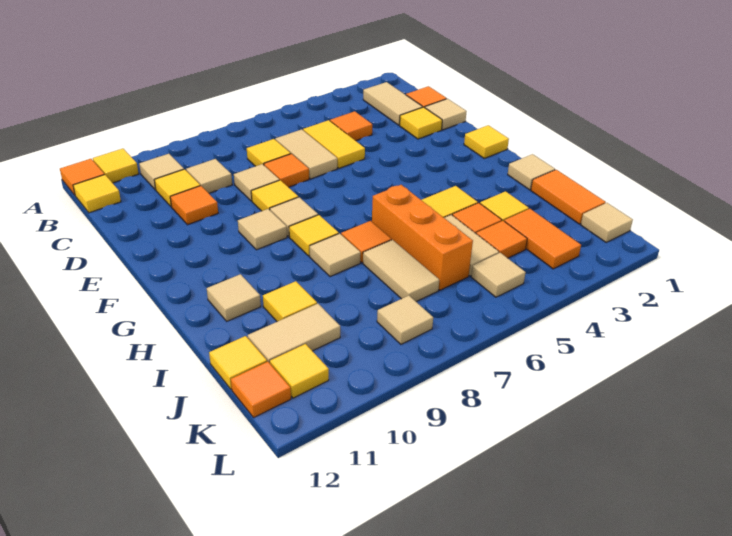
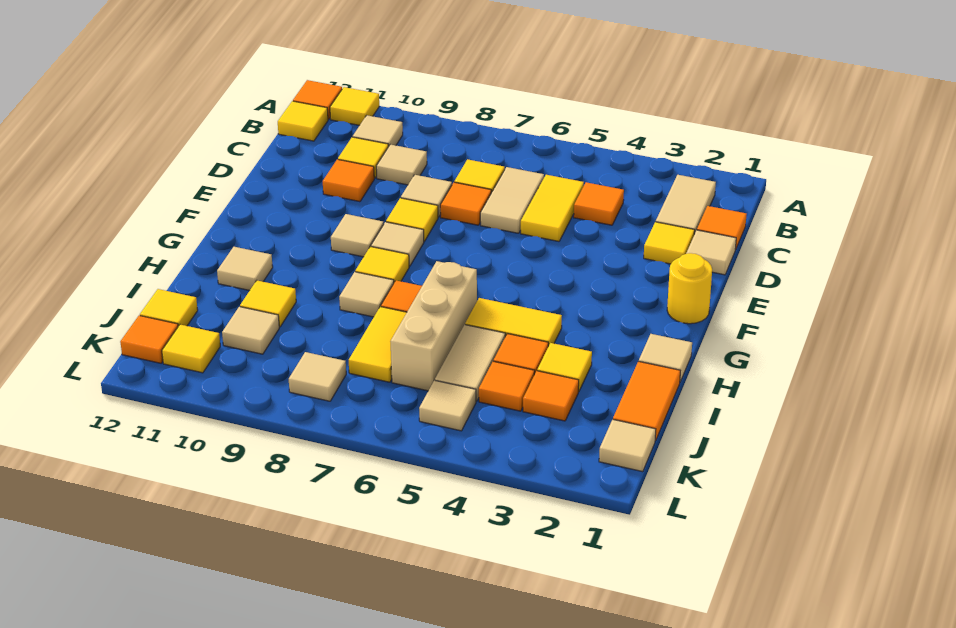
yellow tile F1 level 1 -> yellow round brick F1 level 1
orange brick H6:J6 level 1 -> tan brick H6:J6 level 1
tan tile I7:J7 level 1 -> yellow tile I7:J7 level 1
orange tile J3:K3 level 1 -> orange tile J3 level 1
tan tile J10:J11 level 1 -> tan tile J10 level 1

